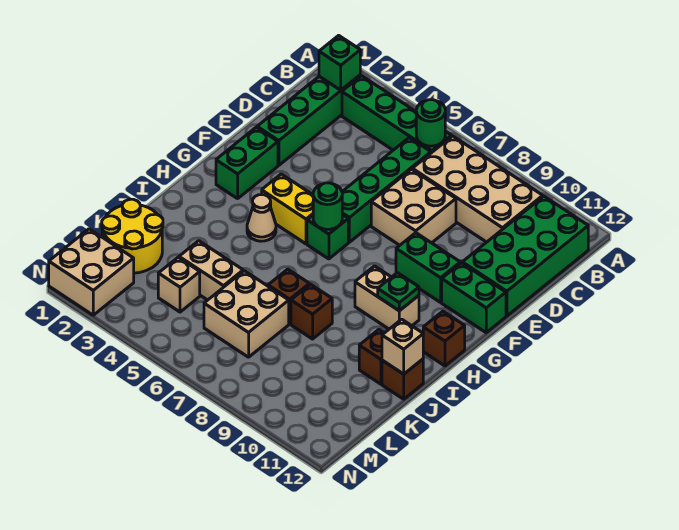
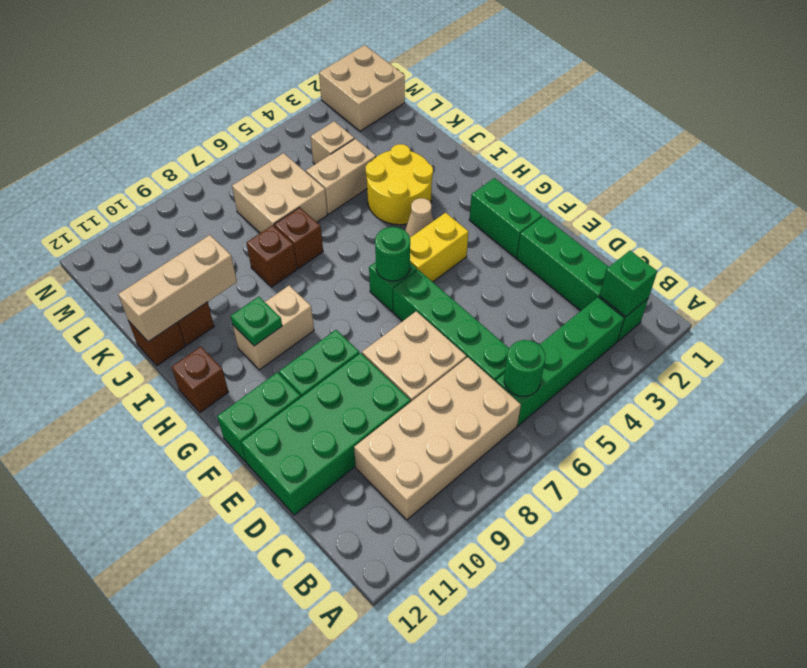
green brick B11:E12 level 1 -> green brick D9:E12 level 1
tan brick J12 level 2 -> tan brick J10:J12 level 2
yellow round brick K1:L2 level 1 -> yellow round brick I3:J4 level 1

